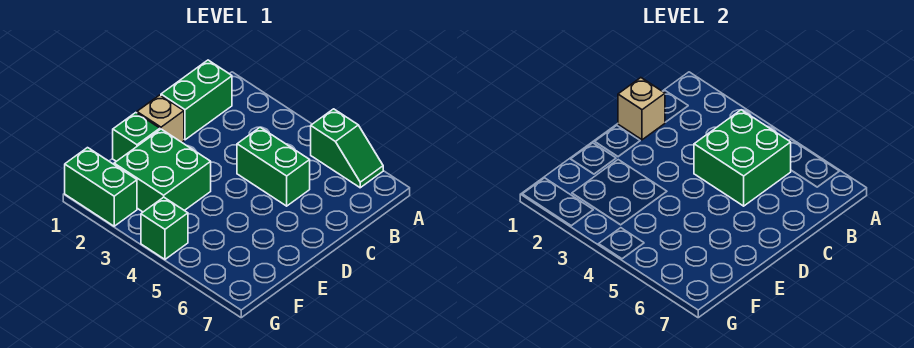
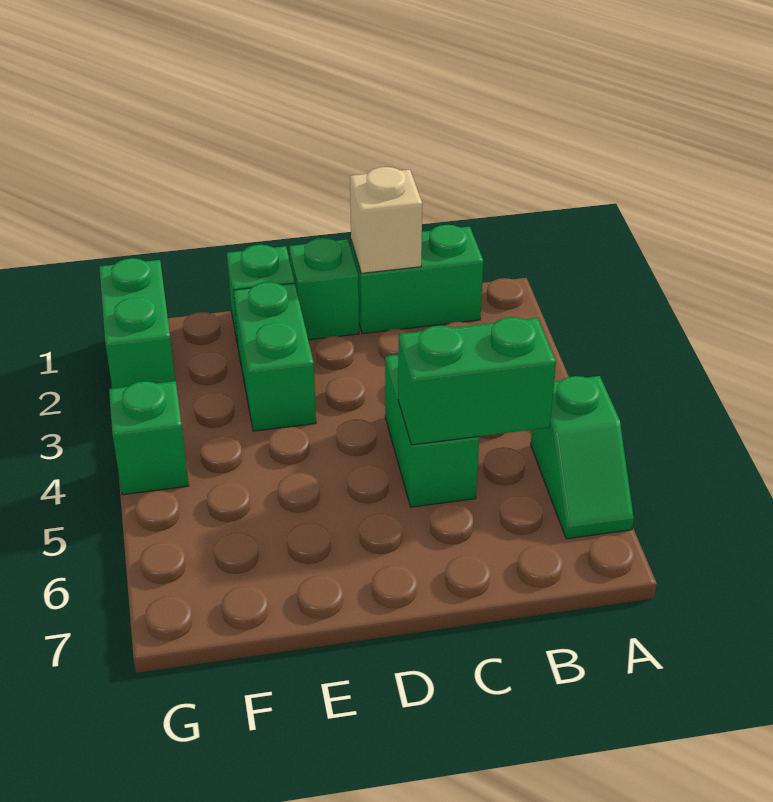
green brick B4:C5 level 2 -> green brick B5:C5 level 2
tan brick D1 level 1 -> green brick D1 level 1
green brick E2:F3 level 1 -> green brick E2:E3 level 1

